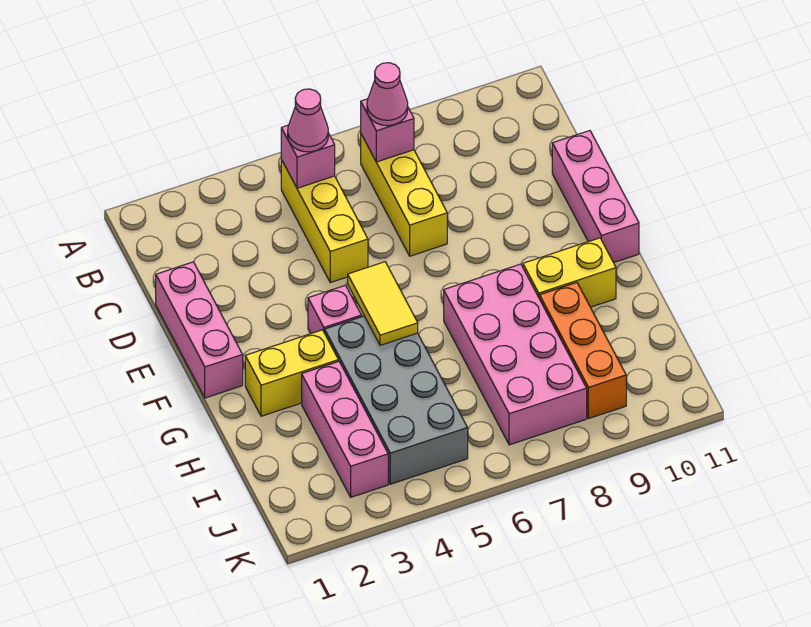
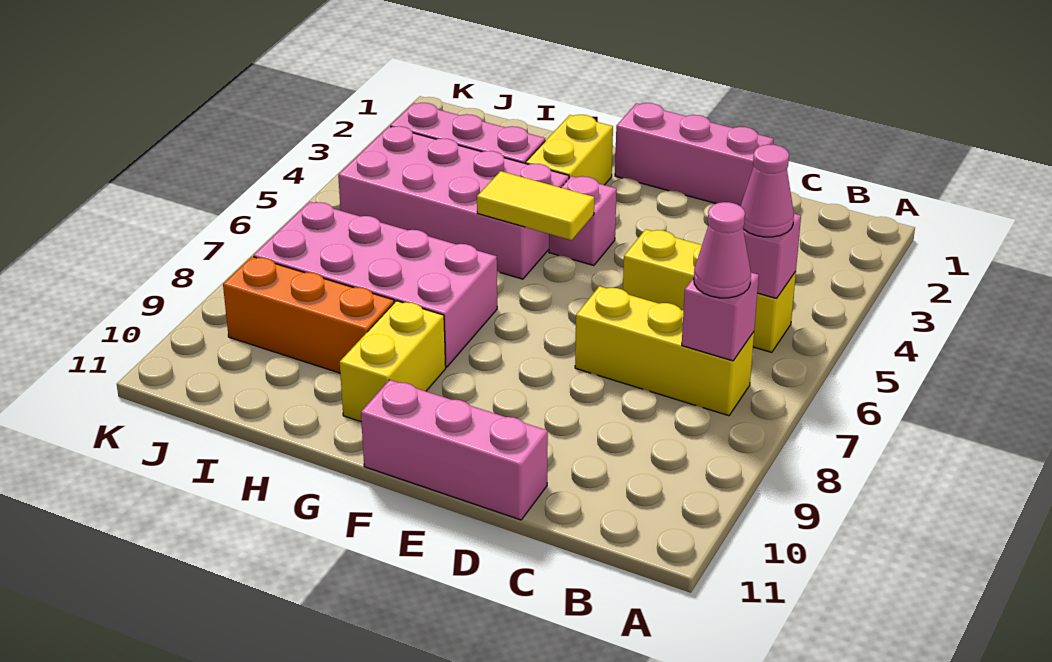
grey brick G4:J5 level 1 -> pink brick G4:J5 level 1

